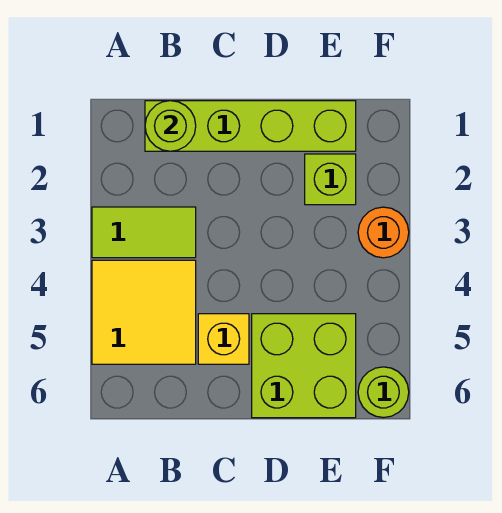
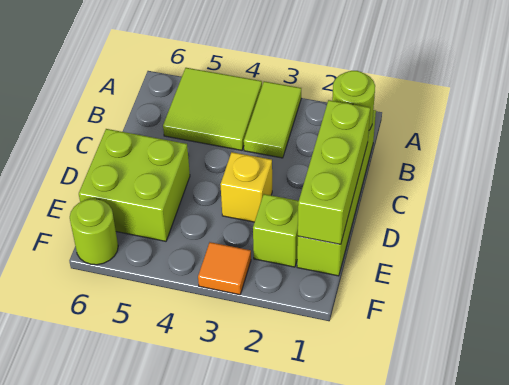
yellow tile A4:B5 level 1 -> lime tile A4:B5 level 1
none -> lime brick C1:E1 level 2
yellow brick C5 level 1 -> yellow brick D3 level 1
orange round brick F3 level 1 -> orange tile F3 level 1

